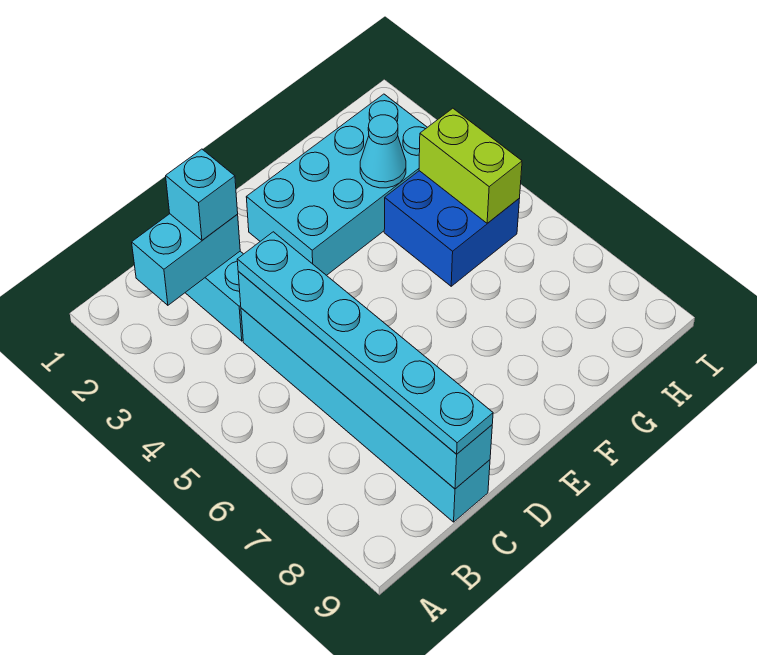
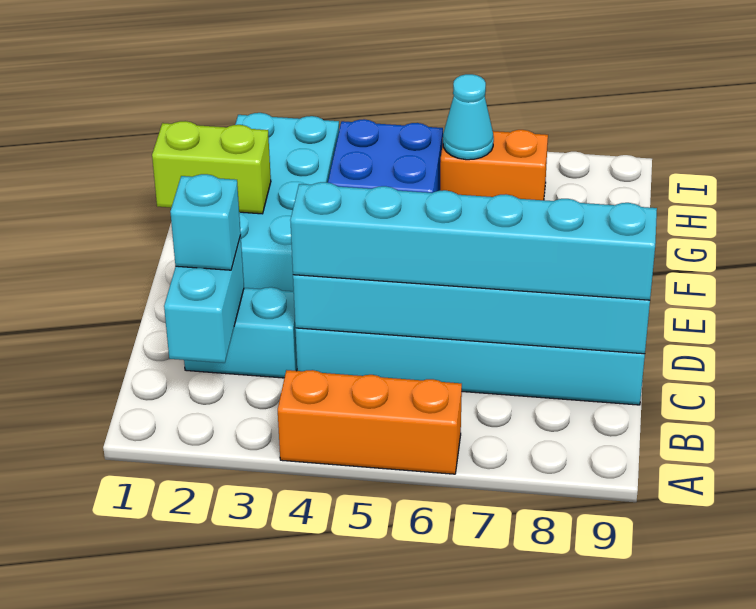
none -> orange brick A4:A6 level 1
cyan plate C4:C9 level 3 -> cyan brick C4:C9 level 3
cyan cone G3 level 2 -> cyan cone H6 level 2
lime brick H4:H5 level 2 -> lime brick F1:F2 level 2
none -> orange brick H6:H7 level 1

